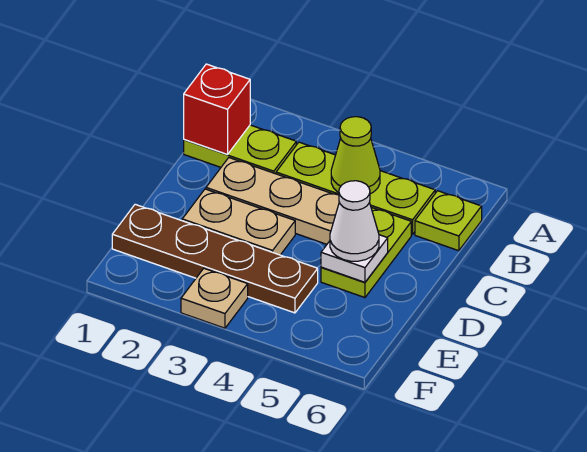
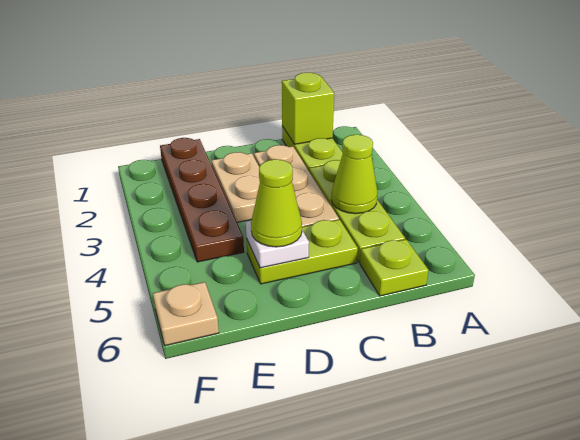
red brick B1 level 2 -> lime brick B1 level 2
white cone D5 level 3 -> lime cone D5 level 3
tan plate F3 level 1 -> tan plate F6 level 1

